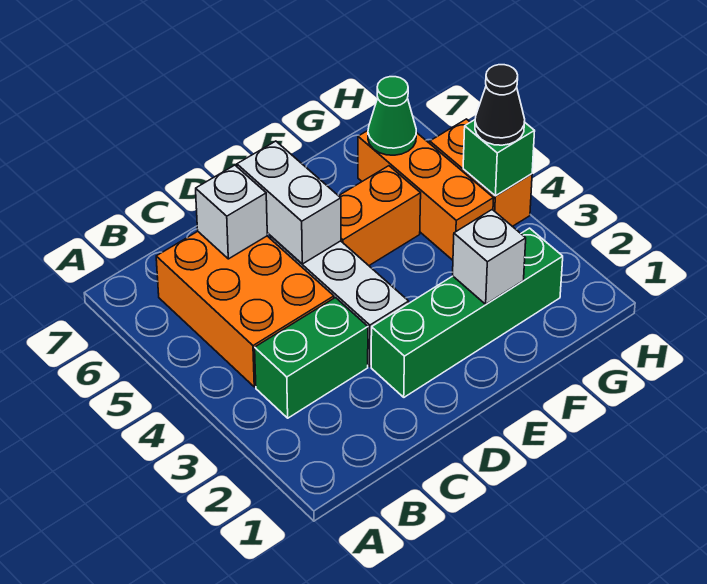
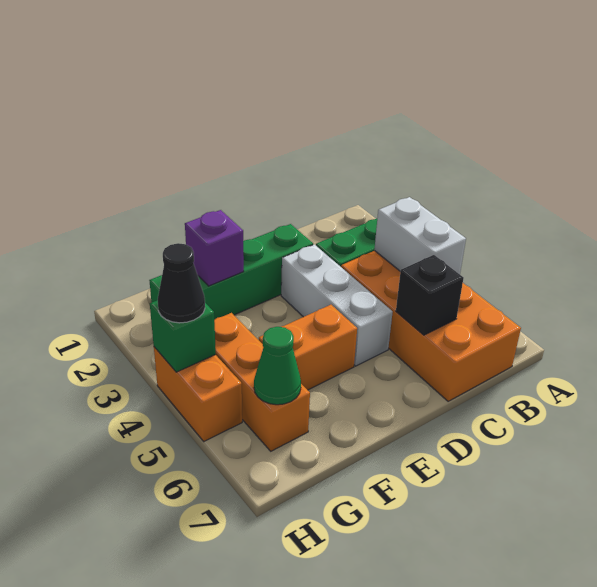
orange brick B4:C6 level 1 -> orange brick B4:C7 level 1
white brick C6 level 2 -> black brick C6 level 2
white brick D5:D6 level 2 -> white brick B4:B5 level 2
white brick F2 level 2 -> purple brick F2 level 2

